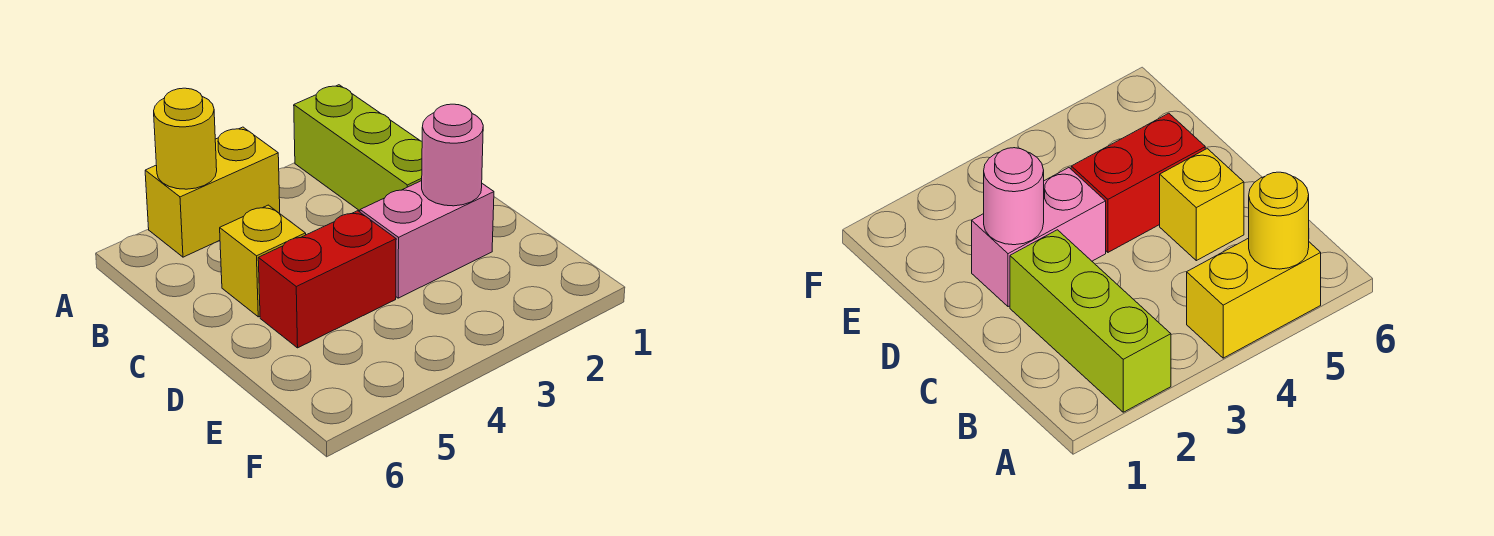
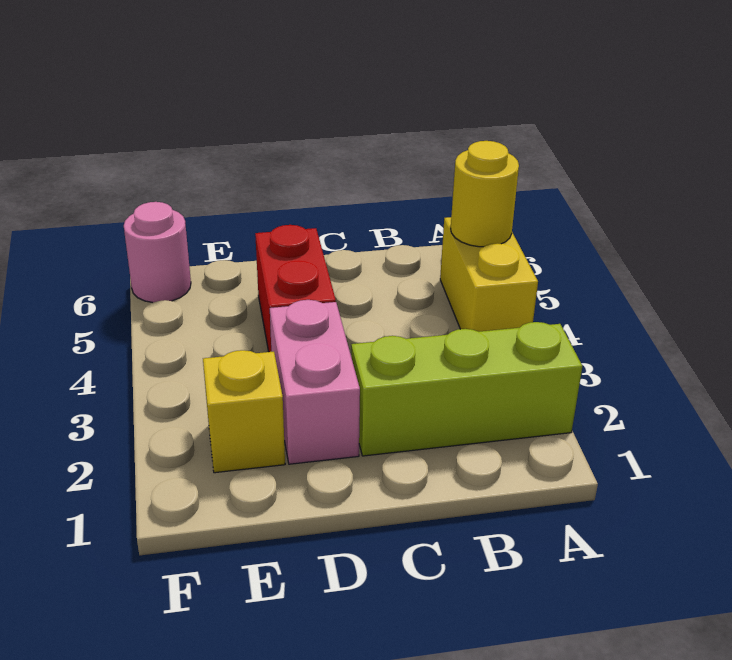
yellow brick C5 level 1 -> yellow brick E2 level 1
pink round brick D2 level 2 -> pink round brick F6 level 1

